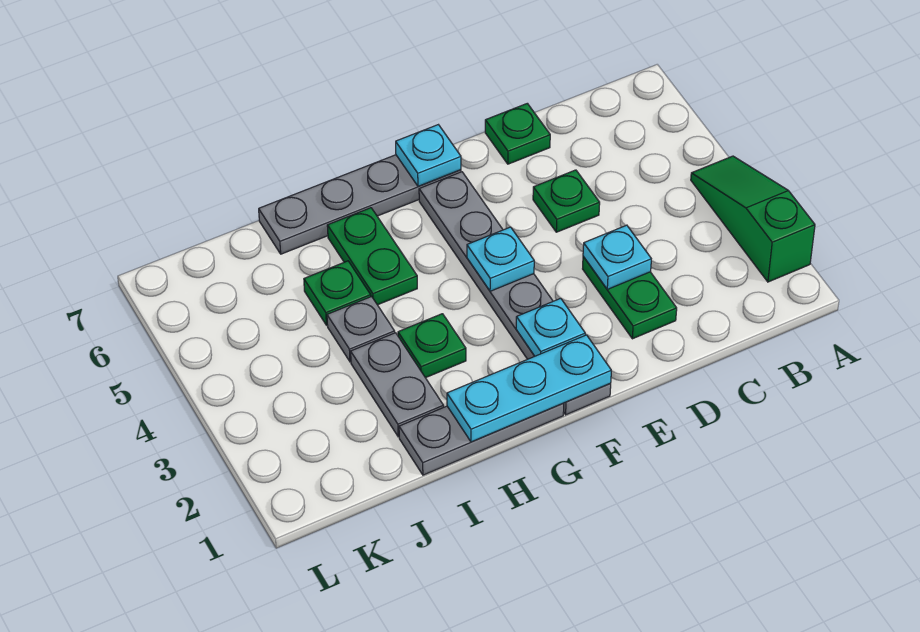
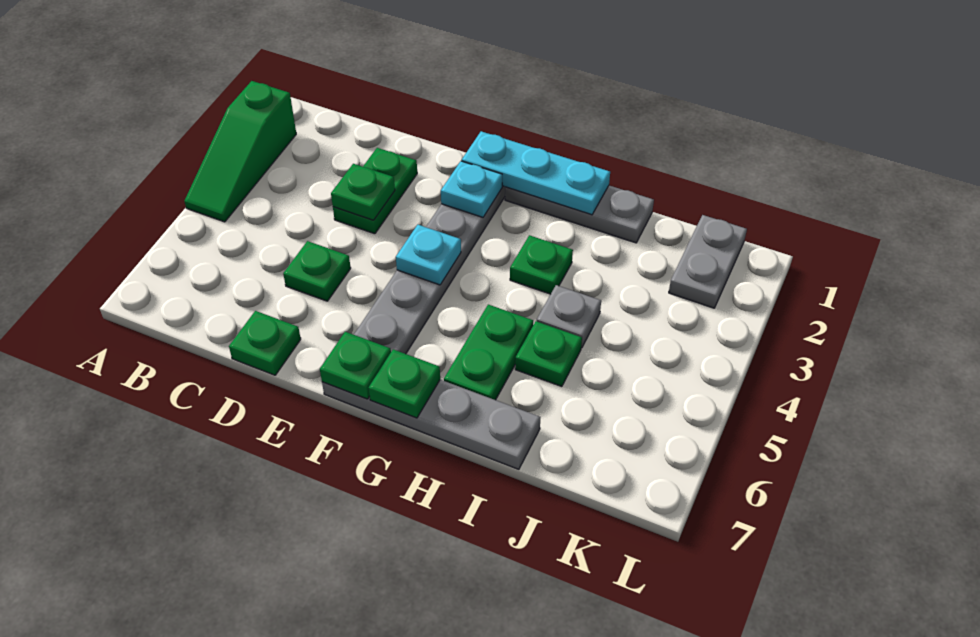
cyan plate D3 level 2 -> green plate D3 level 2
cyan plate F7 level 2 -> green plate F7 level 2
none -> green plate G7 level 2
grey plate I2:I3 level 1 -> grey plate K1:K2 level 1

